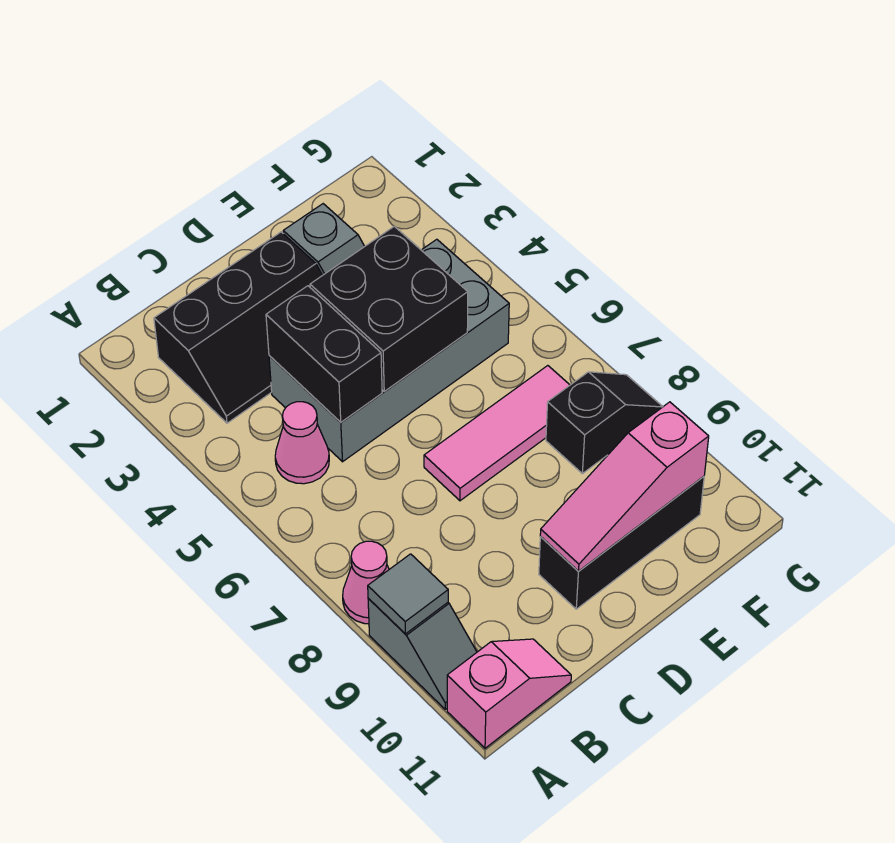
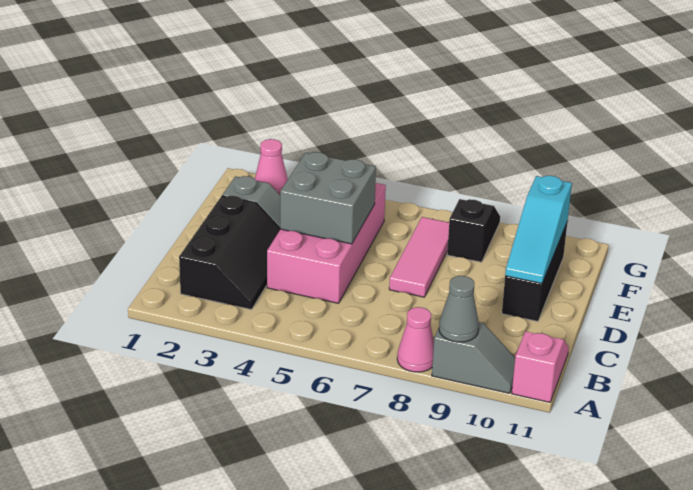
grey tile A9 level 2 -> grey cone A9 level 2
pink cone B5 level 1 -> pink cone G2 level 1
grey brick C4:F5 level 1 -> pink brick C4:F5 level 1
black brick C4:C5 level 2 -> none
black brick D4:E5 level 2 -> grey brick D4:E5 level 2
pink slope D10:F10 level 2 top F -> cyan slope D10:F10 level 2 top F

